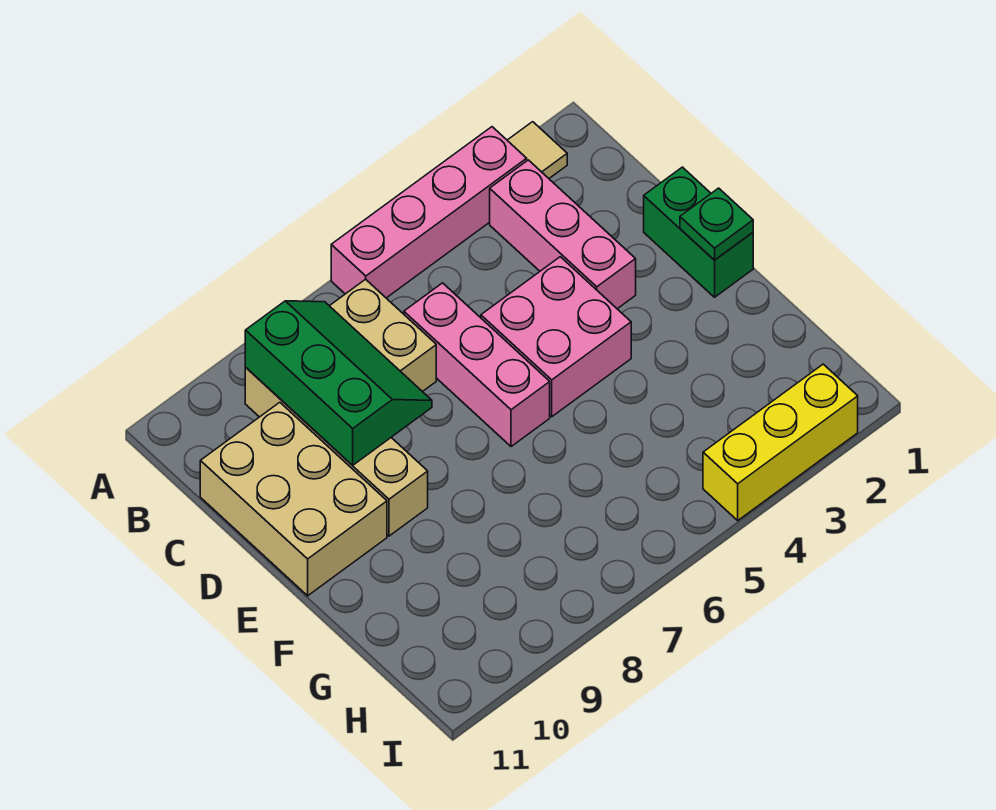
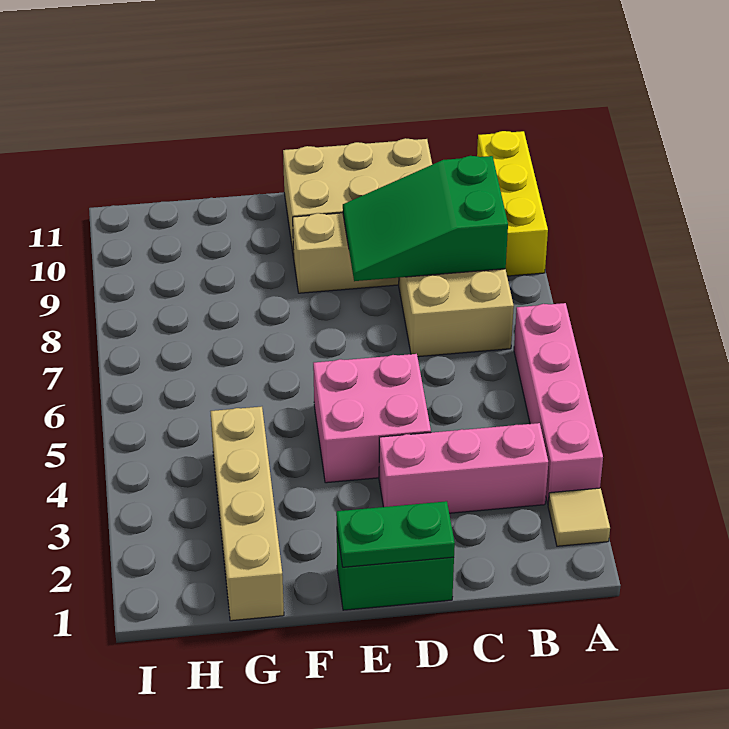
green slope B8:D9 level 2 top 9 -> green slope B8:D9 level 2 top B
pink brick C6:E6 level 1 -> none
green plate E1 level 2 -> green plate D1:E1 level 2
none -> tan brick G1:G4 level 1
yellow brick I2:I4 level 1 -> yellow brick A9:A11 level 1

